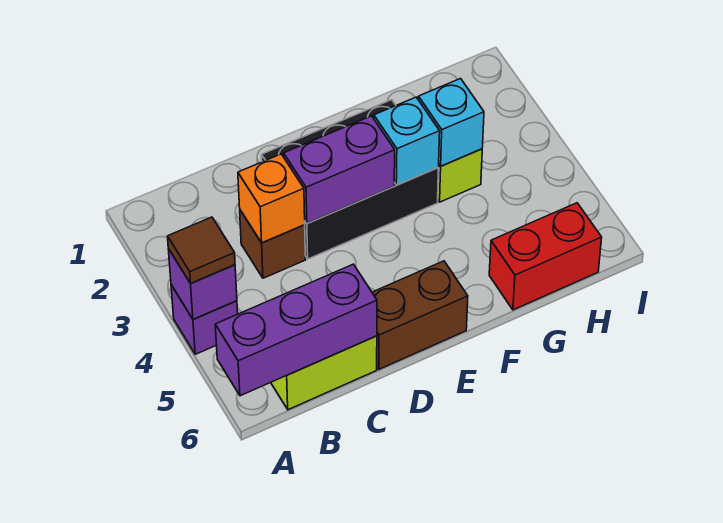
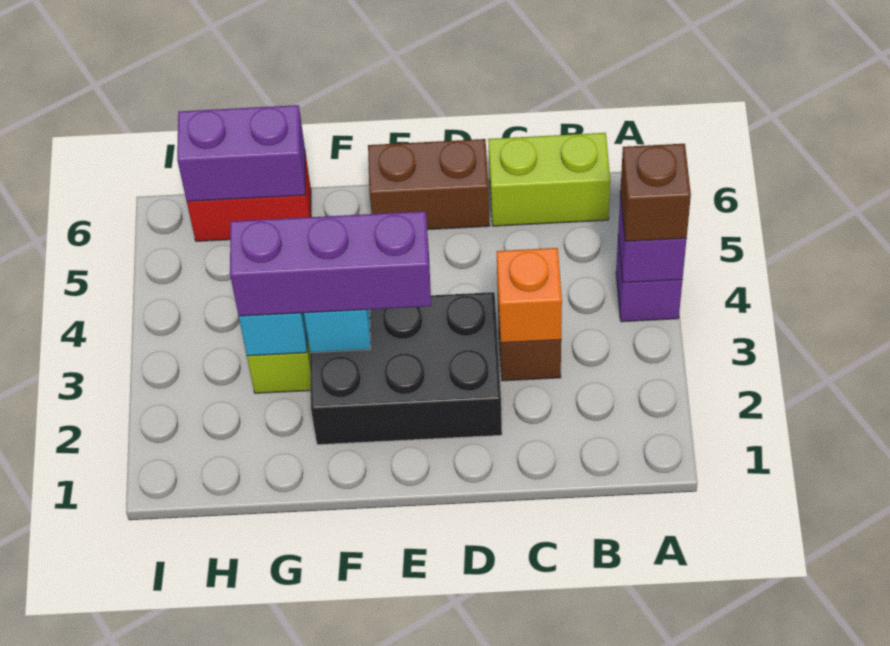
brown tile A4 level 3 -> brown brick A4 level 3
purple brick A6:C6 level 2 -> purple brick E3:G3 level 3
purple brick D3:E3 level 2 -> purple brick G6:H6 level 2

